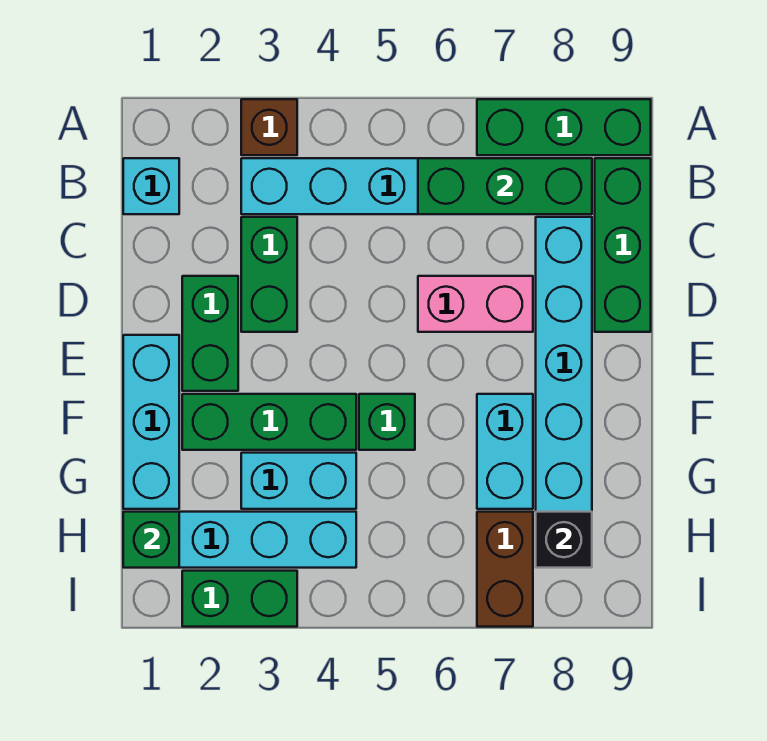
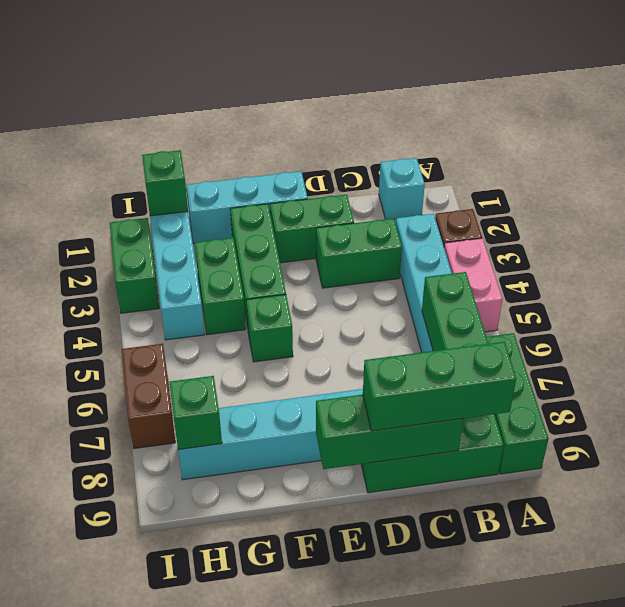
none -> green brick B9:D9 level 3
none -> green brick C9:E9 level 2
pink brick D6:D7 level 1 -> pink brick A4:A5 level 1
cyan brick F7:G7 level 1 -> none
cyan brick G3:G4 level 1 -> green brick G3:G4 level 1
brown brick H7:I7 level 1 -> brown brick I6:I7 level 1
black brick H8 level 2 -> green brick H8 level 2

